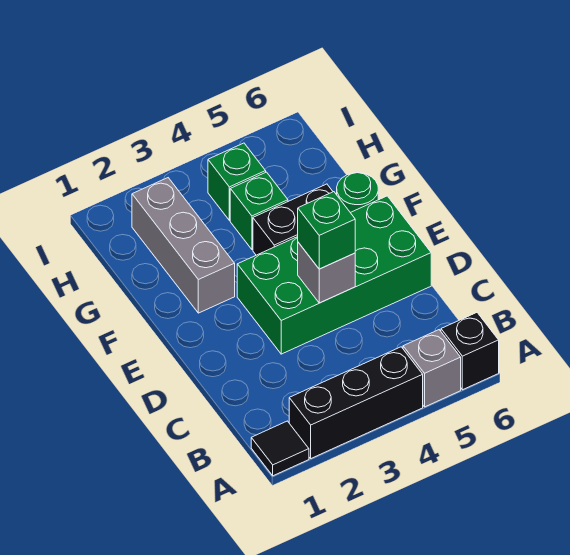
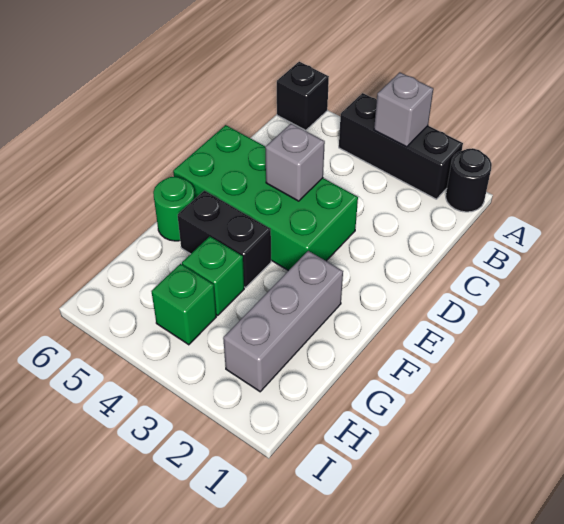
black tile A1 level 1 -> black round brick A1 level 1
grey brick A5 level 1 -> grey brick A3 level 2
green brick D4 level 3 -> none

